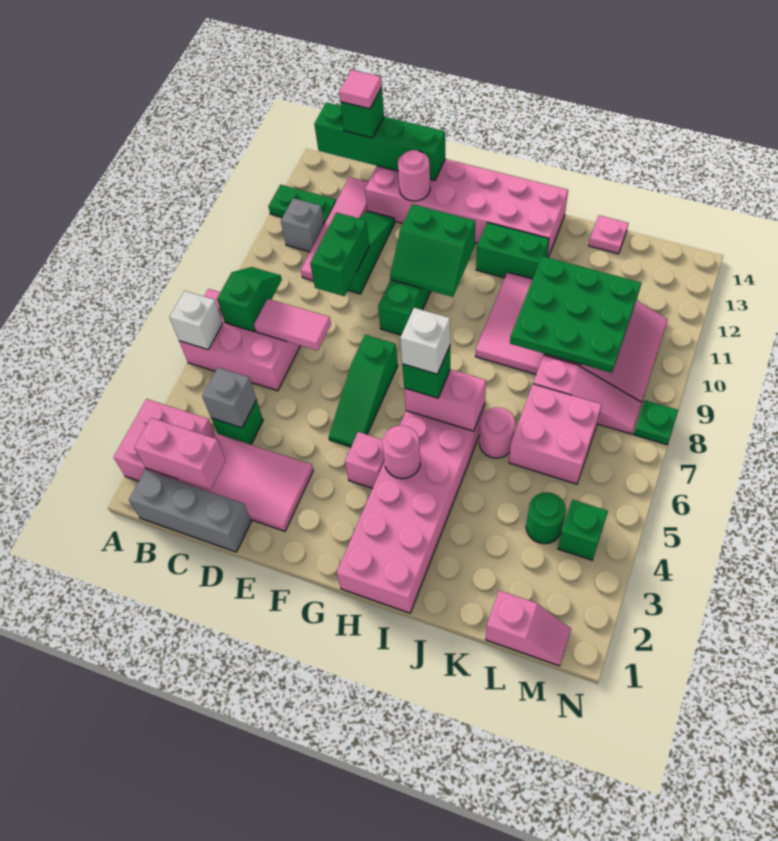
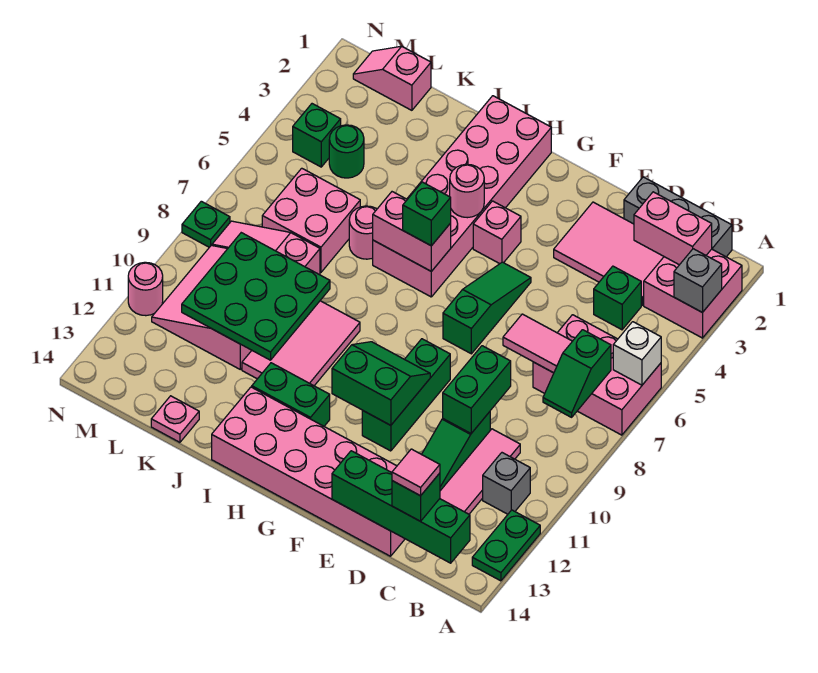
green plate A12:B12 level 1 -> green plate A12:A13 level 1
grey brick C4 level 2 -> grey brick A3 level 2
pink round brick E13 level 2 -> pink round brick N11 level 1
white brick H6 level 4 -> none

